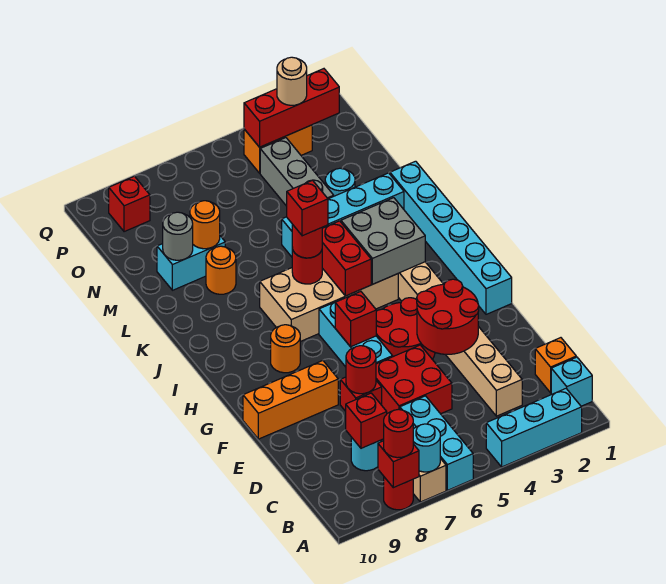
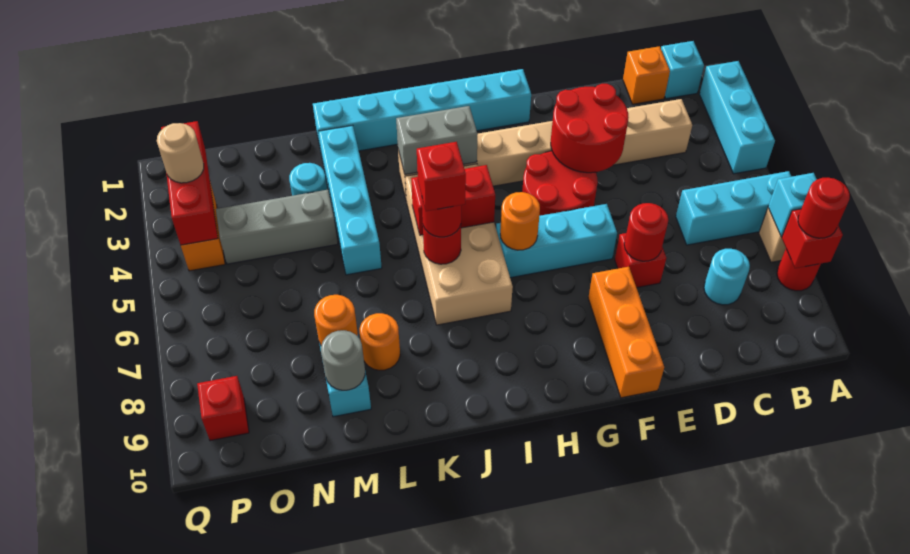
cyan round brick A7 level 2 -> cyan brick A7 level 2
red brick C8 level 2 -> none
red brick D5:E6 level 1 -> none
red brick G6 level 2 -> none
orange round brick H8 level 1 -> orange round brick H6 level 2
grey brick I3:J4 level 2 -> grey brick I3:J3 level 2

